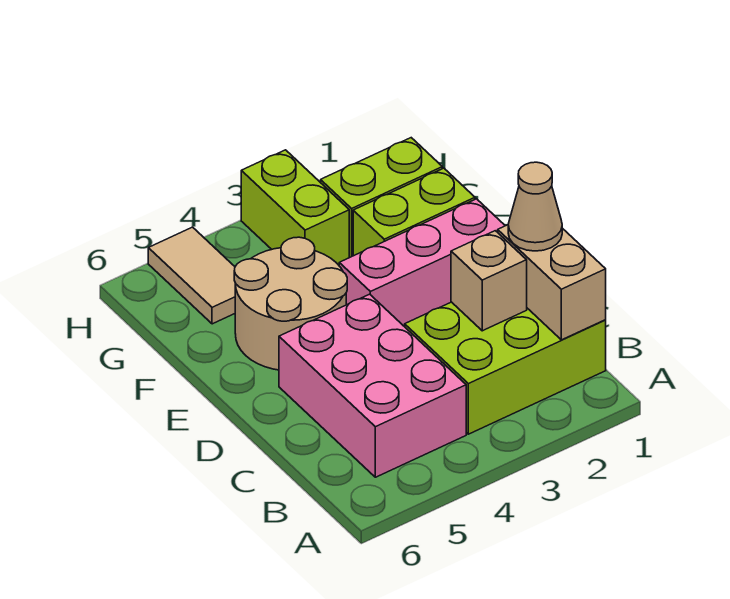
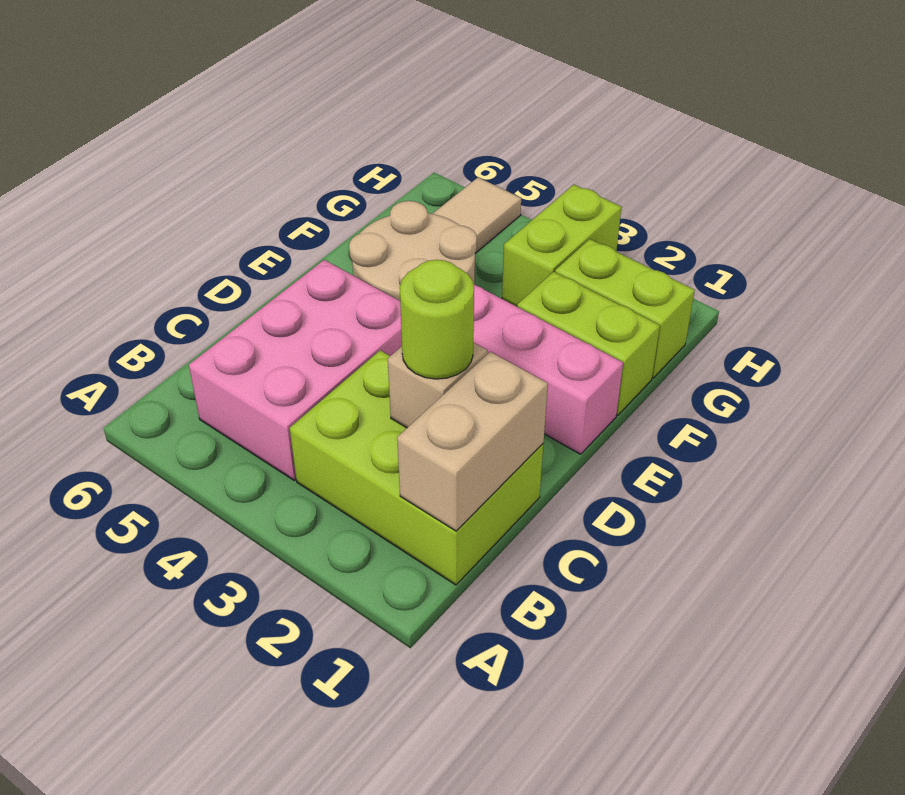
tan cone C1 level 3 -> none
none -> lime round brick C2 level 3

